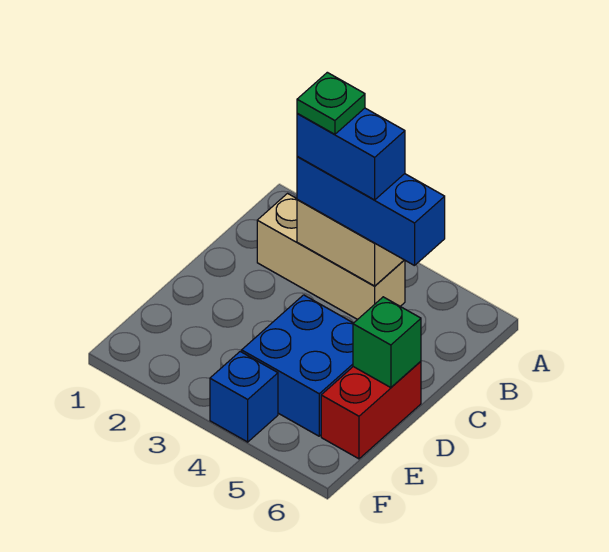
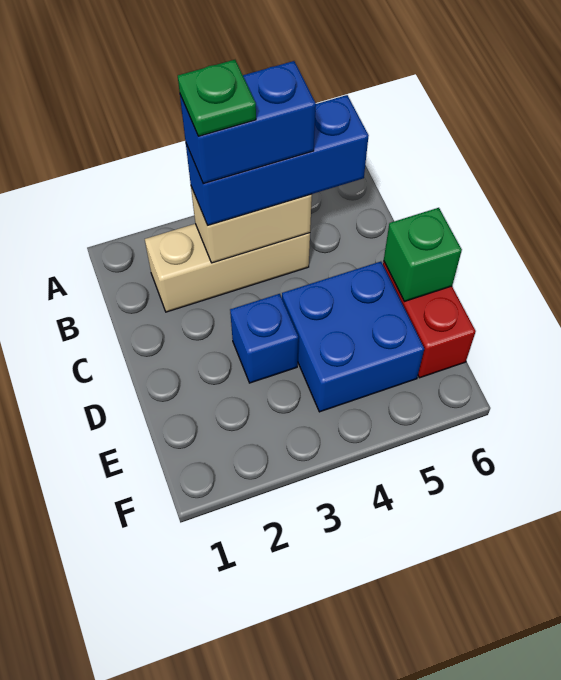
blue brick F4 level 1 -> blue brick D3 level 1

